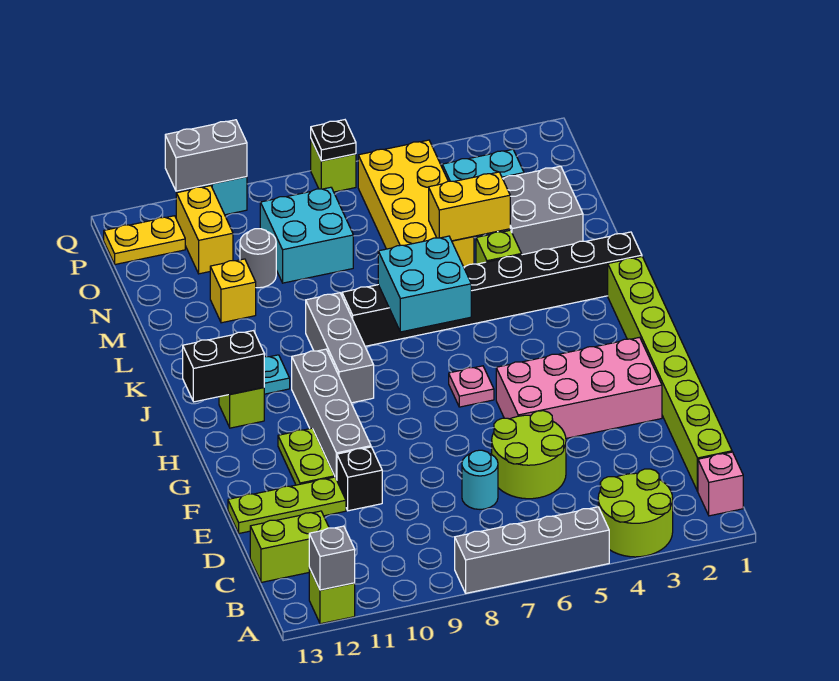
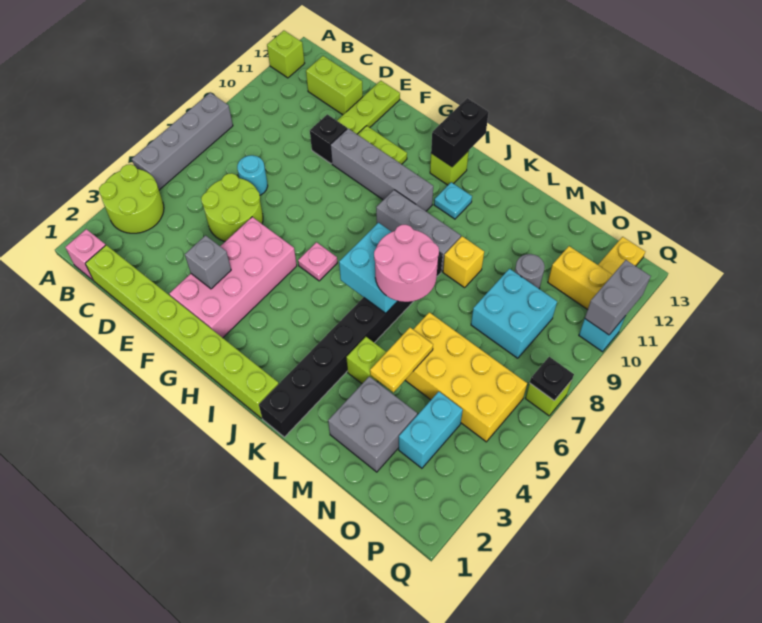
grey brick A12 level 2 -> grey brick F3 level 2
lime brick C12:C13 level 1 -> lime brick C12:D12 level 1
none -> pink round brick K6:L7 level 3
yellow brick M4:M5 level 2 -> yellow plate M4:M5 level 2
yellow brick M11 level 1 -> yellow brick L9 level 1

